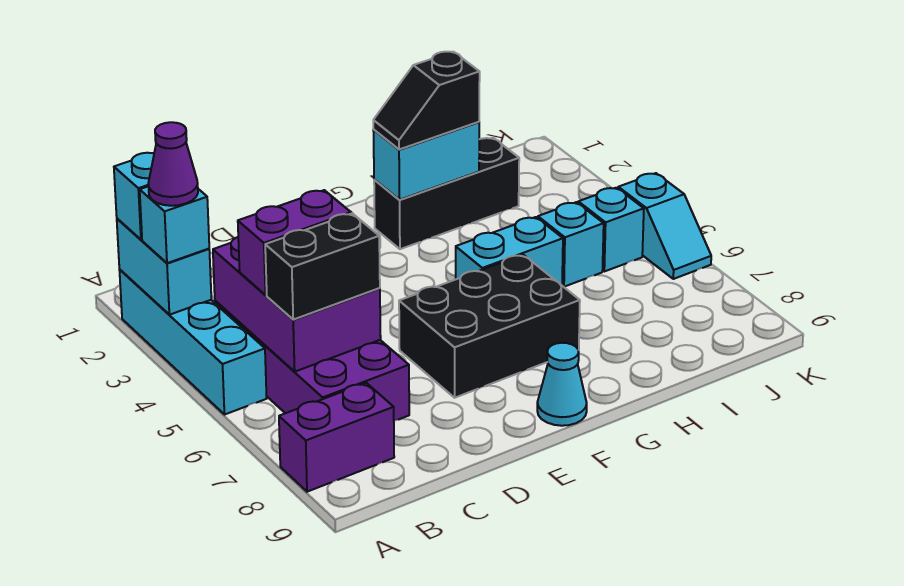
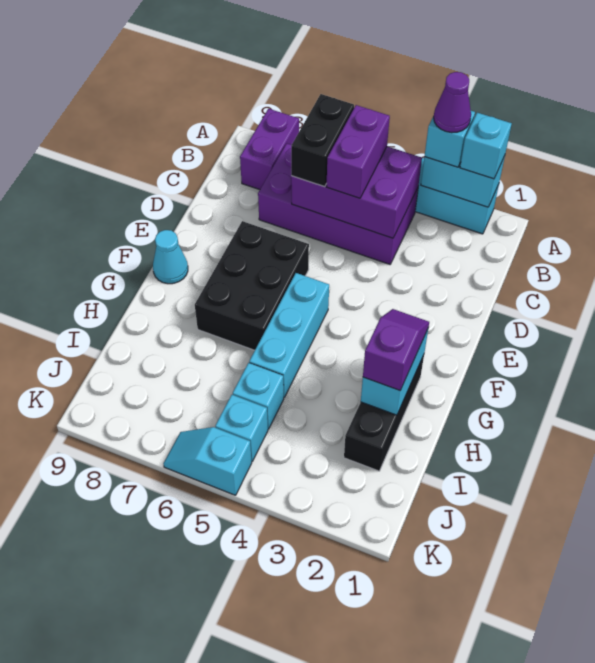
black slope G2:H2 level 3 top H -> purple slope G2:H2 level 3 top H
cyan brick G5:H5 level 1 -> cyan brick F5:H5 level 1

